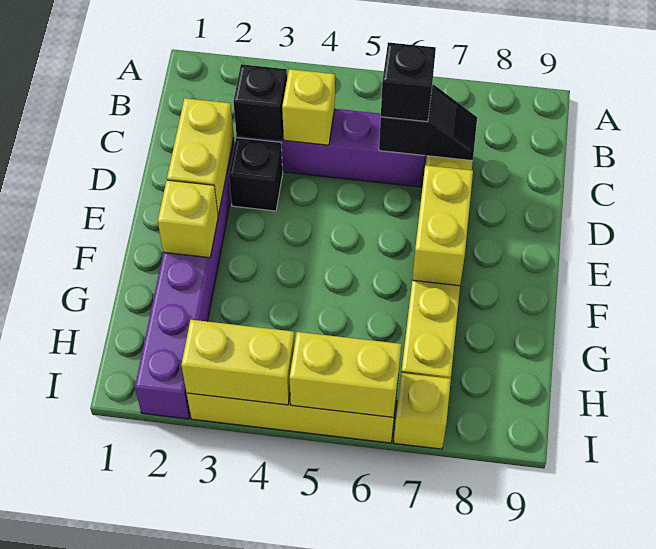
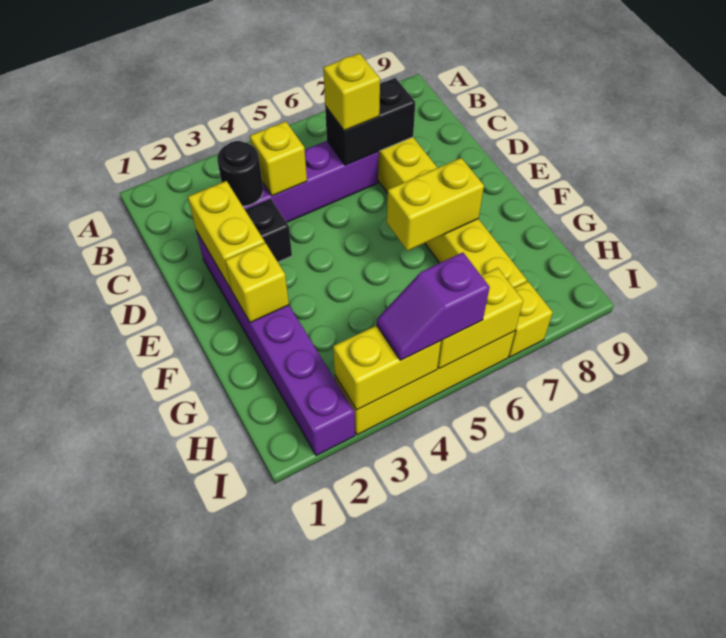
black brick C3 level 2 -> black round brick C3 level 2
black slope C6:C7 level 2 top 6 -> black brick C6:C7 level 2
black brick C6 level 3 -> yellow brick C6 level 3
yellow brick E7:F7 level 2 -> yellow brick F6:F7 level 2
none -> purple slope I4:I5 level 3 top 5

